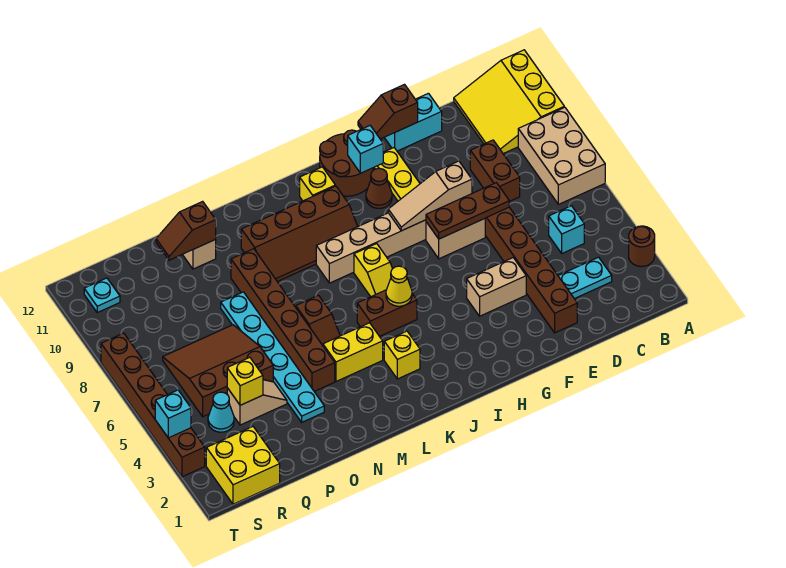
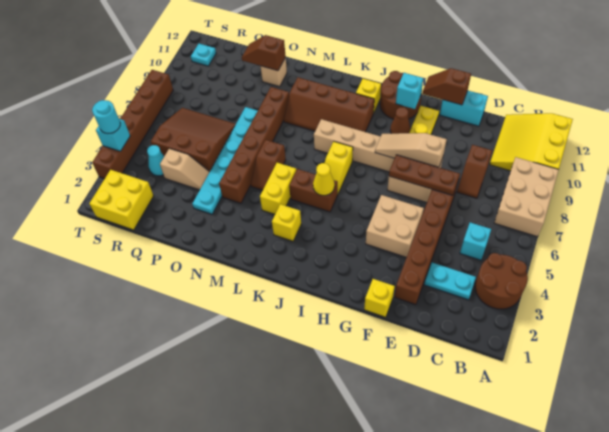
brown round brick A3 level 1 -> brown round brick A3:B4 level 1
brown brick D8:D9 level 1 -> brown slope D8:D9 level 1 top 9
tan brick F4:G4 level 1 -> tan brick F4:G5 level 1
yellow brick L4:M4 level 1 -> yellow brick L4:L5 level 1
yellow brick Q4 level 2 -> yellow brick F1 level 1
none -> cyan round brick T4 level 3

